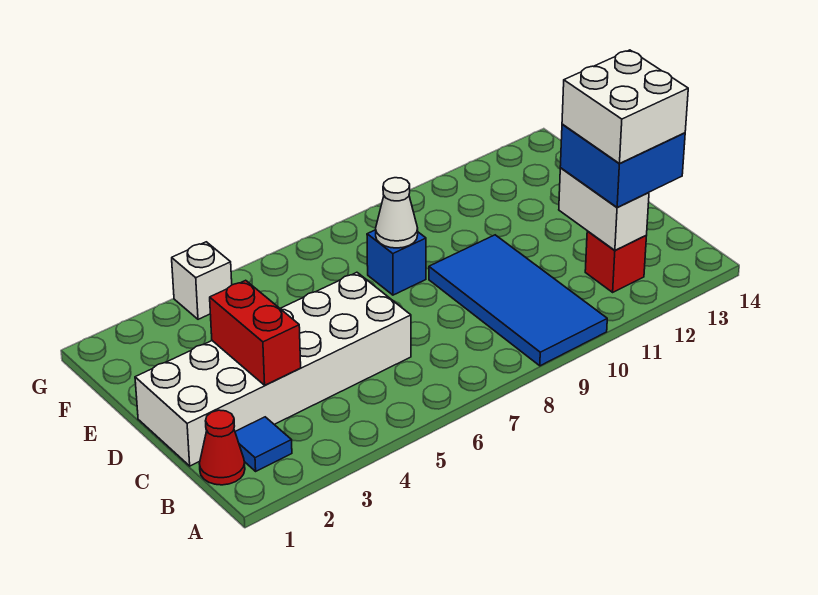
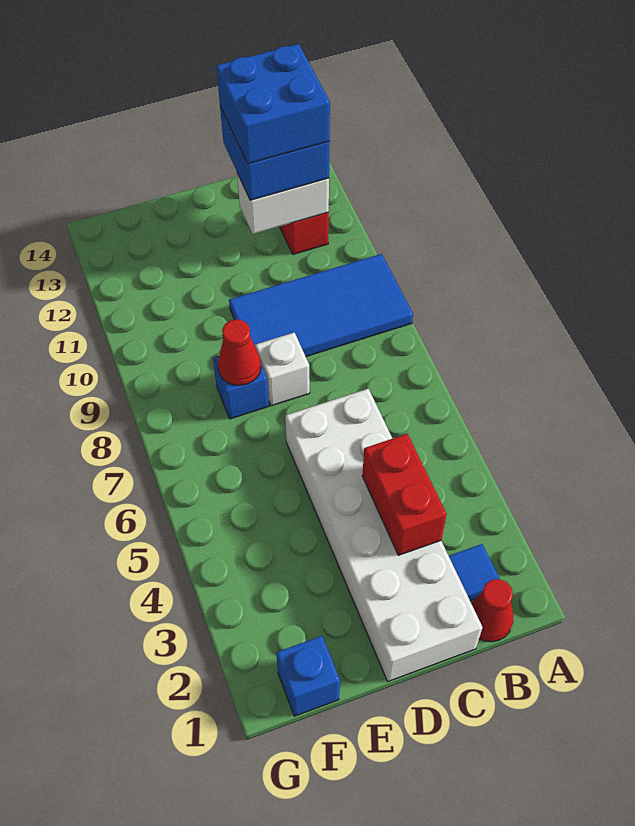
white brick B12:C13 level 4 -> blue brick B12:C13 level 4
red brick C3:D3 level 2 -> red brick C3:C4 level 2
white cone E8 level 2 -> red cone E8 level 2
none -> blue brick F1 level 1
white brick G4 level 1 -> white brick D8 level 1

